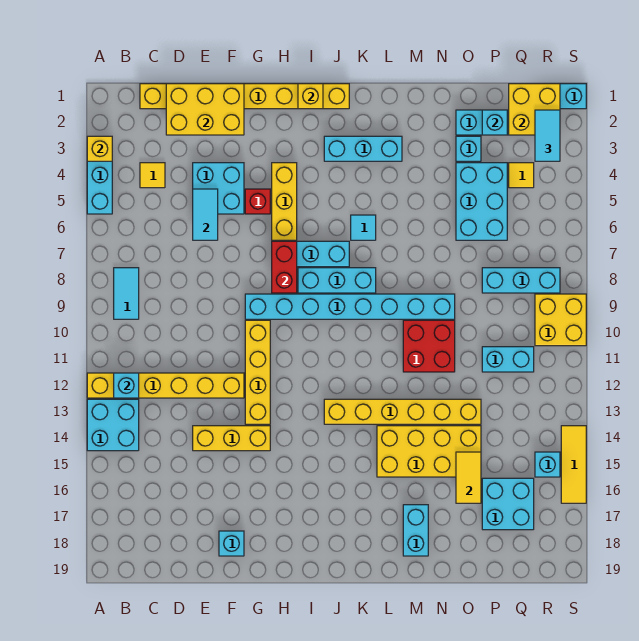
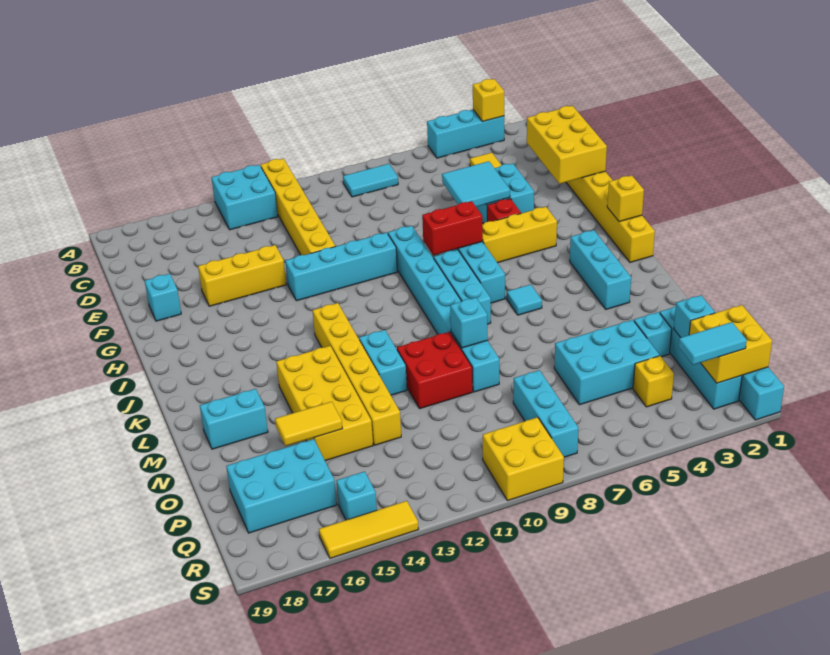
cyan brick B12 level 2 -> cyan brick M9 level 2
cyan tile E5:E6 level 2 -> cyan tile E5:F6 level 2
yellow brick E14:G14 level 1 -> yellow brick F14:F16 level 1
yellow brick G10:G13 level 1 -> cyan brick G10:G13 level 1
cyan brick P11:Q11 level 1 -> cyan brick L12:M12 level 1
cyan brick P16:Q17 level 1 -> cyan brick P16:Q18 level 1
yellow tile Q4 level 1 -> yellow brick Q4 level 1

